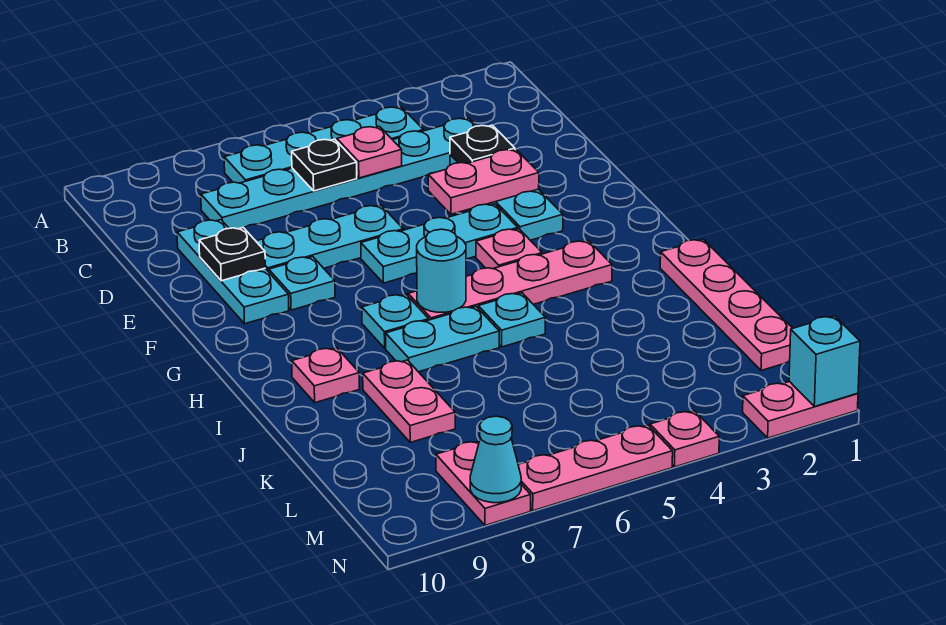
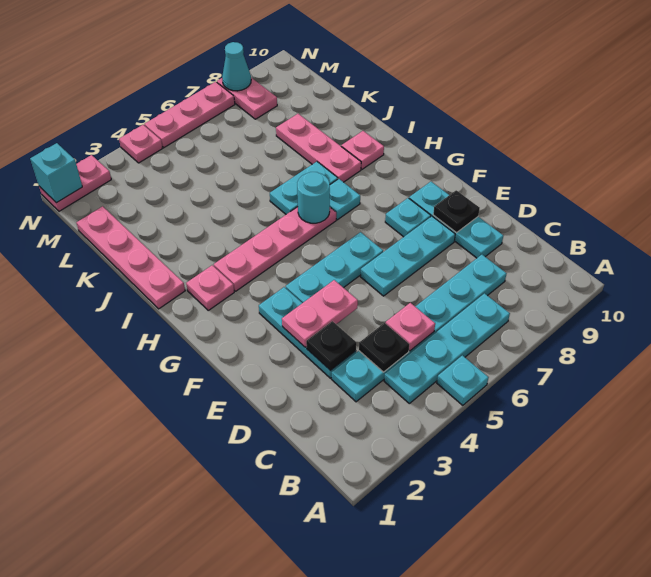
black plate C6 level 2 -> black plate C4 level 2
pink plate G4 level 1 -> pink plate H2 level 1
cyan plate I5 level 1 -> cyan plate A5 level 1
pink plate J8:K8 level 1 -> pink plate I8:K8 level 1

